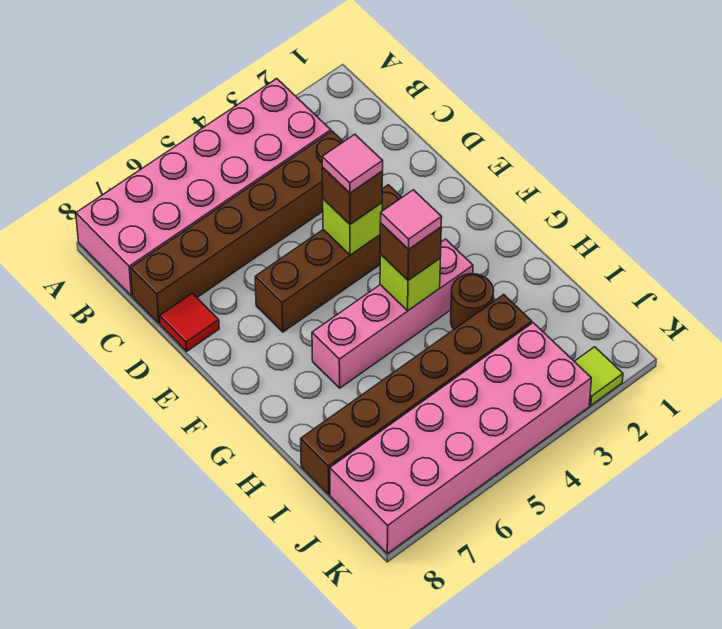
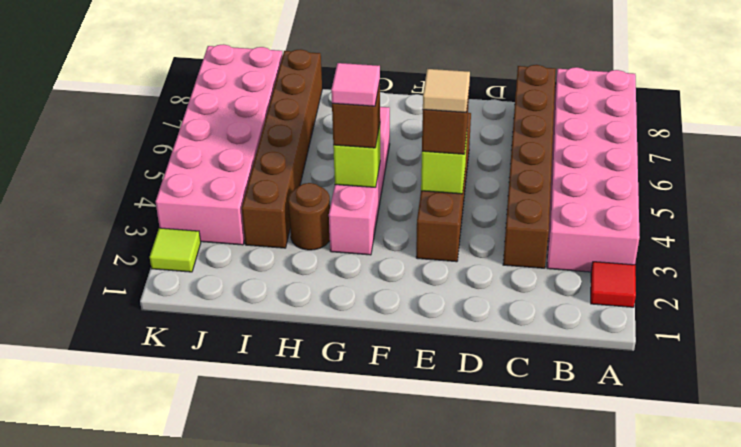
red tile D8 level 1 -> red tile A2 level 1
pink tile E4 level 4 -> tan tile E4 level 4

